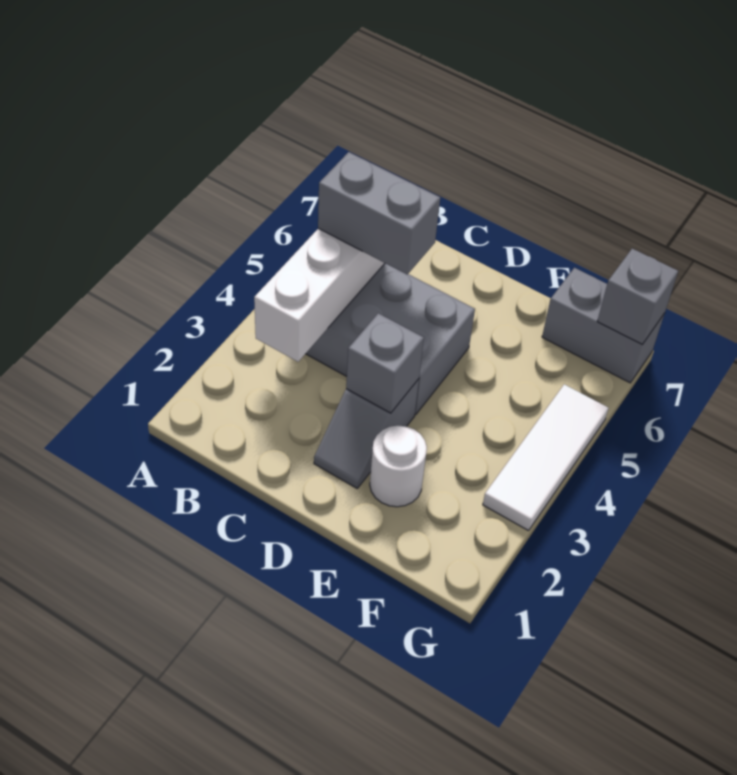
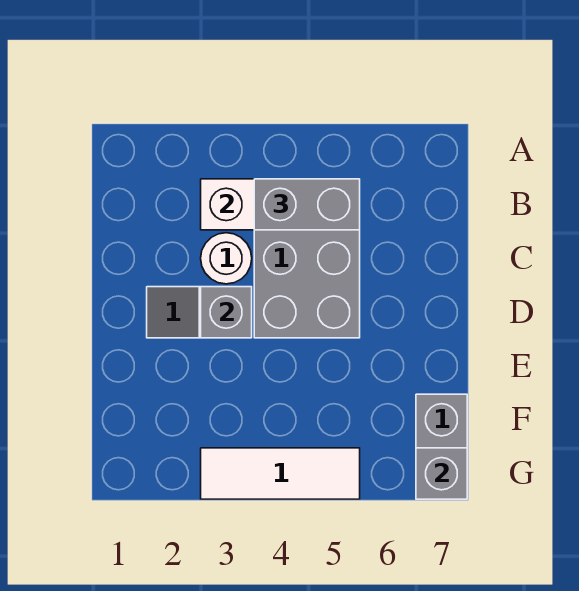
grey brick B5:C5 level 3 -> grey brick B4:B5 level 3
white round brick E2 level 1 -> white round brick C3 level 1

